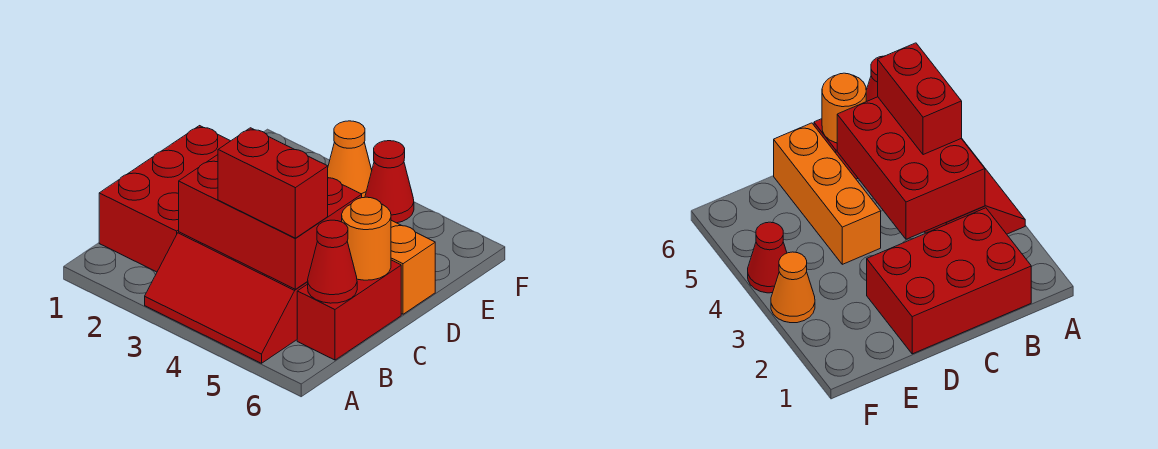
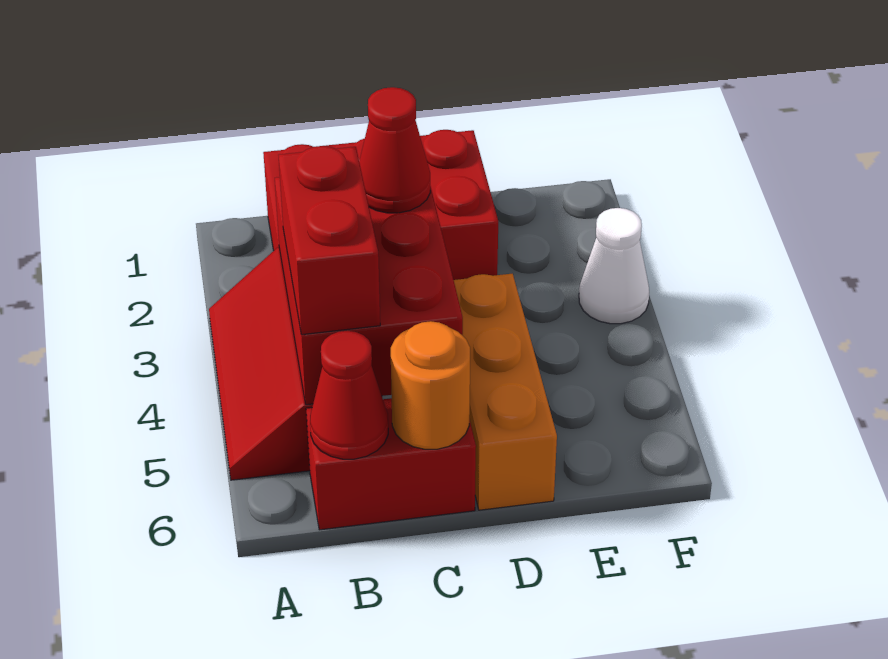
orange cone F3 level 1 -> white cone F3 level 1
red cone F4 level 1 -> red cone C3 level 3

